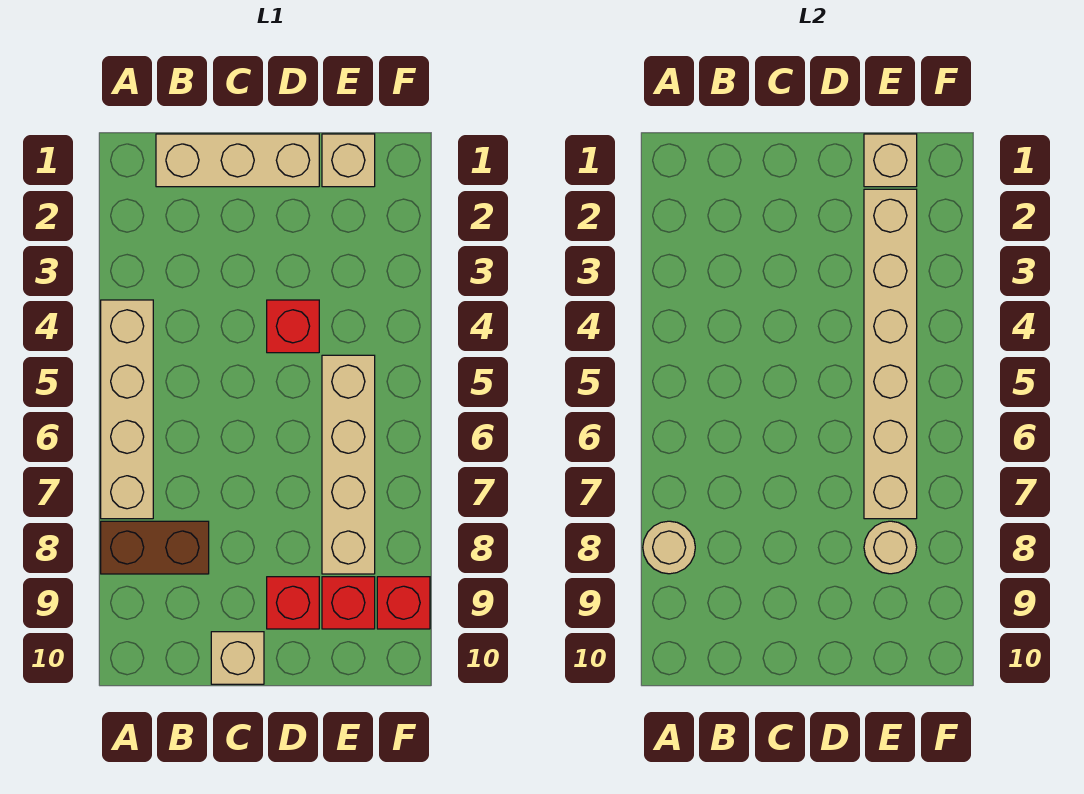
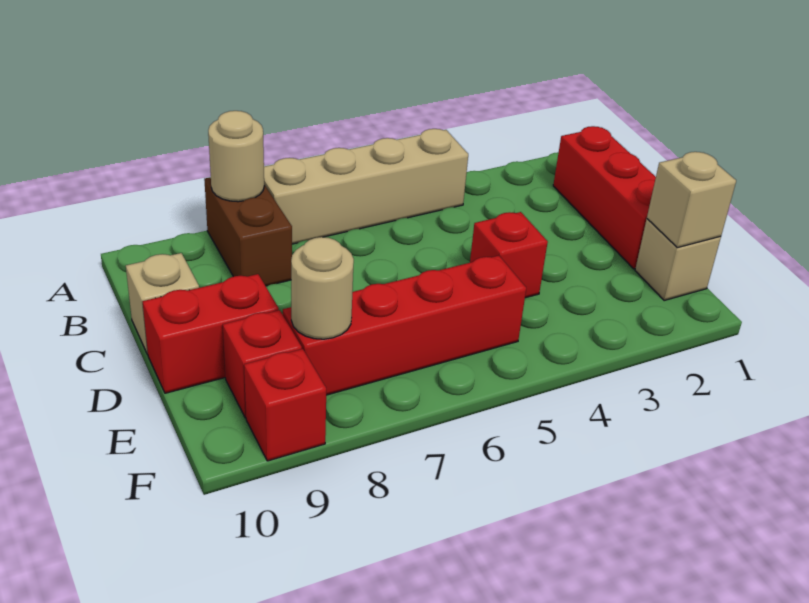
tan brick B1:D1 level 1 -> red brick B1:D1 level 1
red brick D9 level 1 -> red brick D9:D10 level 1
tan brick E2:E7 level 2 -> none
tan brick E5:E8 level 1 -> red brick E5:E8 level 1

